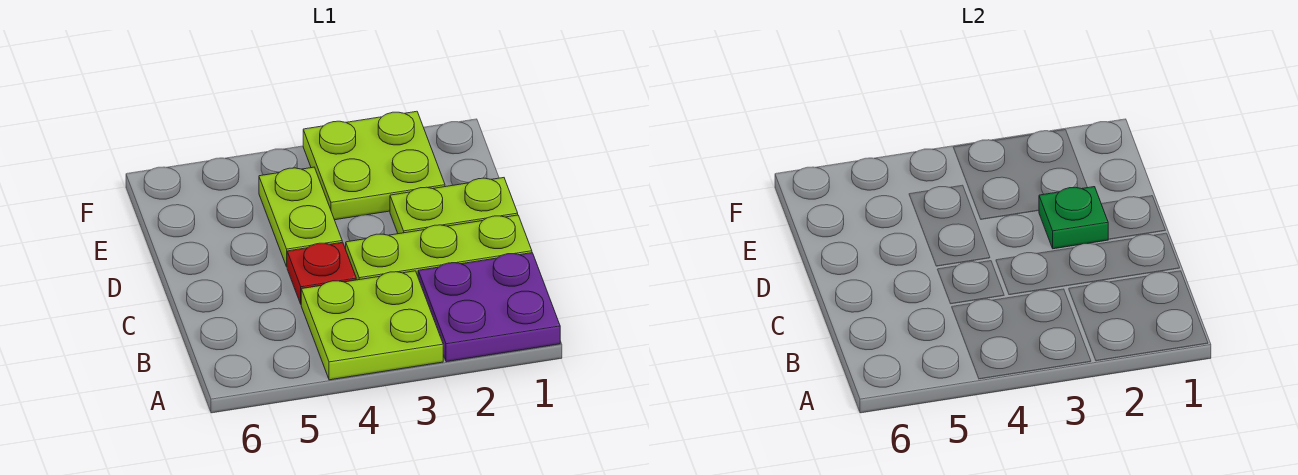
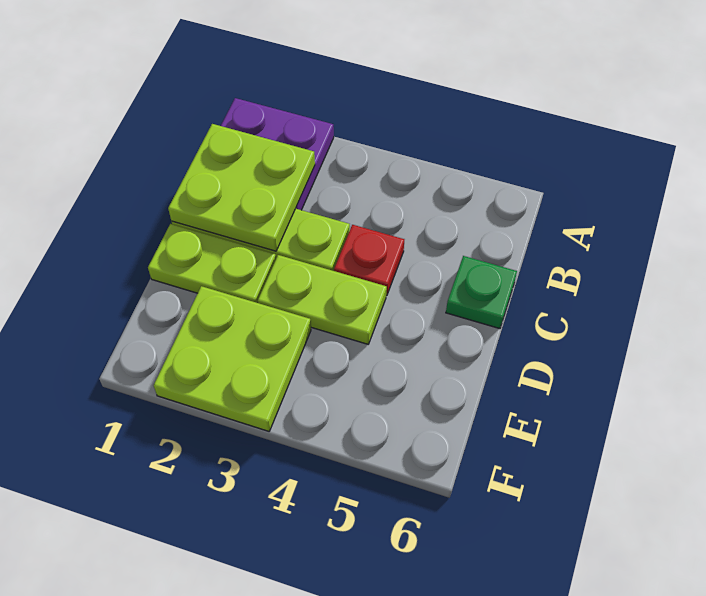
lime plate A3:B4 level 1 -> lime plate B1:C2 level 2
green plate D2 level 2 -> green plate C6 level 1
lime plate D4:E4 level 1 -> lime plate D3:D4 level 1

